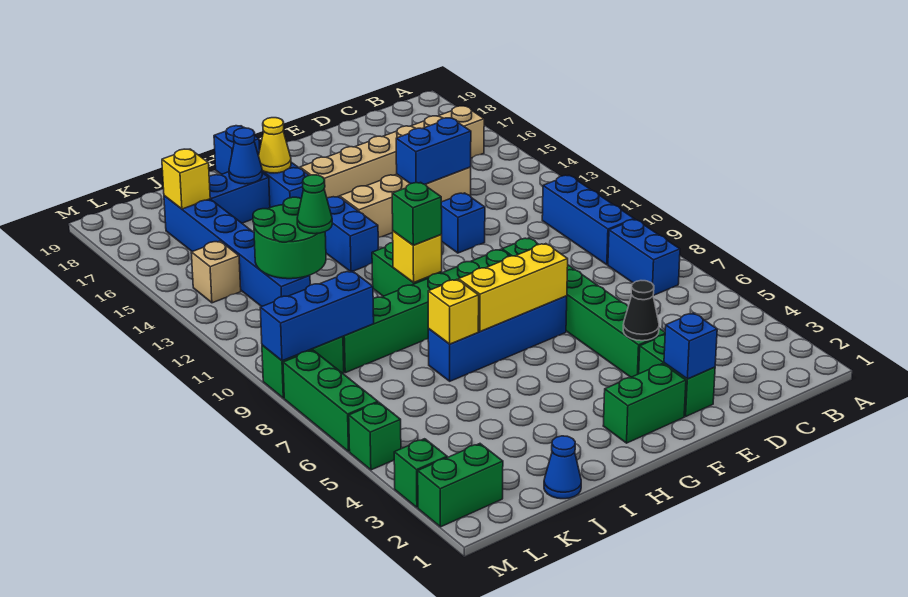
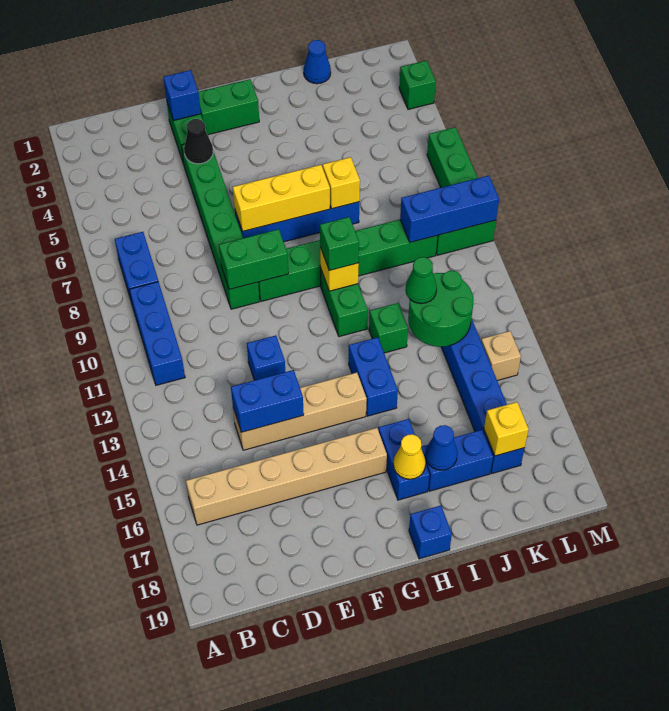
green brick L2:M2 level 1 -> green brick E9:F9 level 2
green brick M5 level 1 -> green brick I12 level 1

